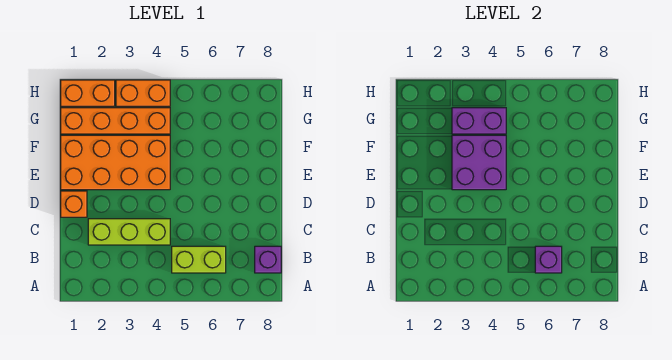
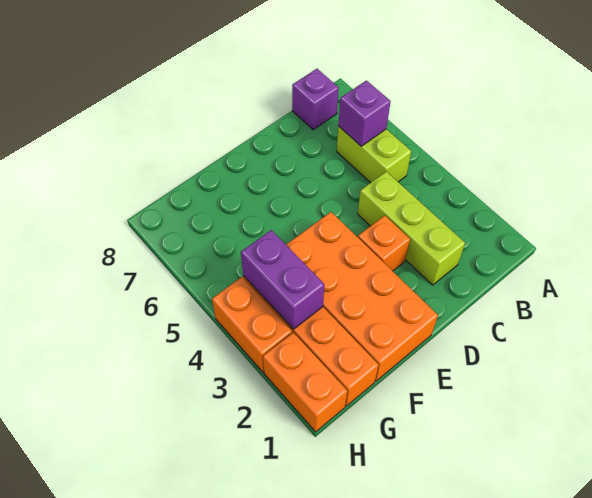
orange brick D1 level 1 -> orange brick D3 level 1
purple brick E3:F4 level 2 -> none

